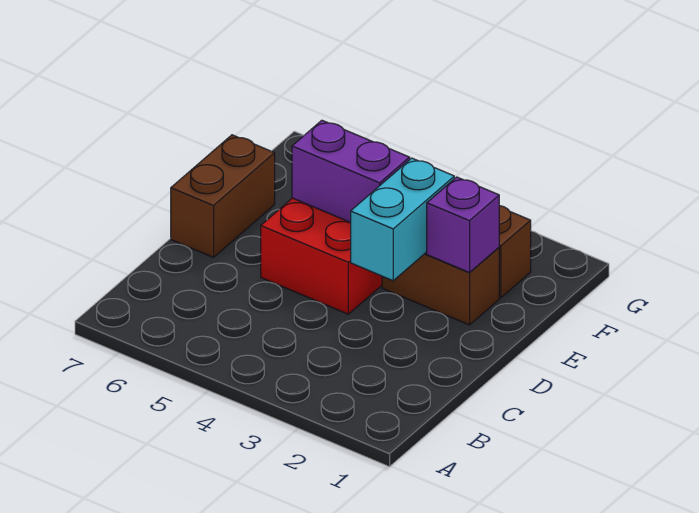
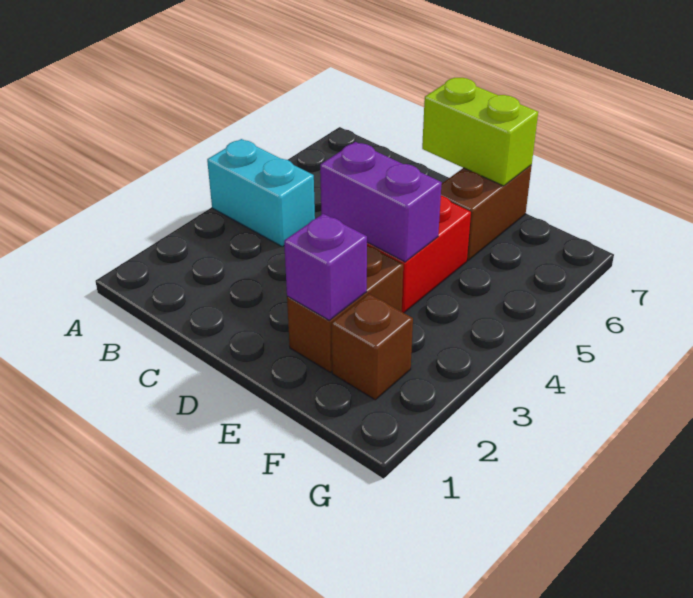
cyan brick D3:E3 level 2 -> cyan brick A4:B4 level 1
brown brick D7:E7 level 1 -> brown brick E6:E7 level 1
none -> lime brick D7:E7 level 2
purple brick E4:E5 level 2 -> purple brick D4:E4 level 2

